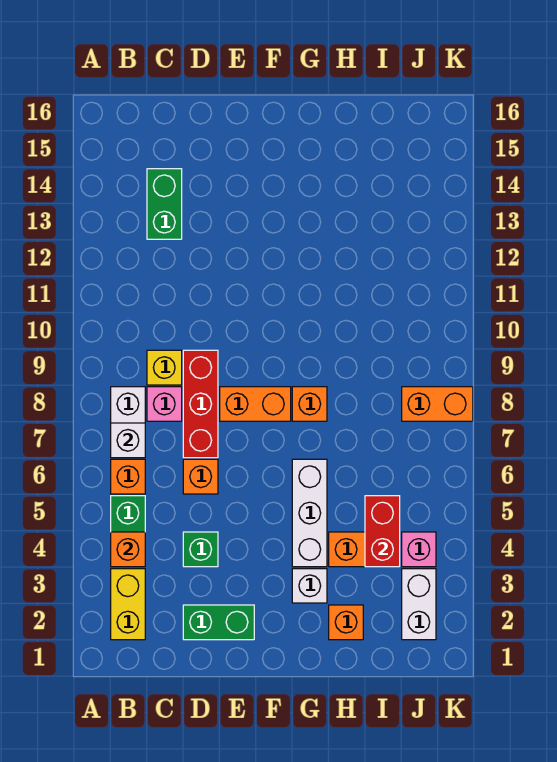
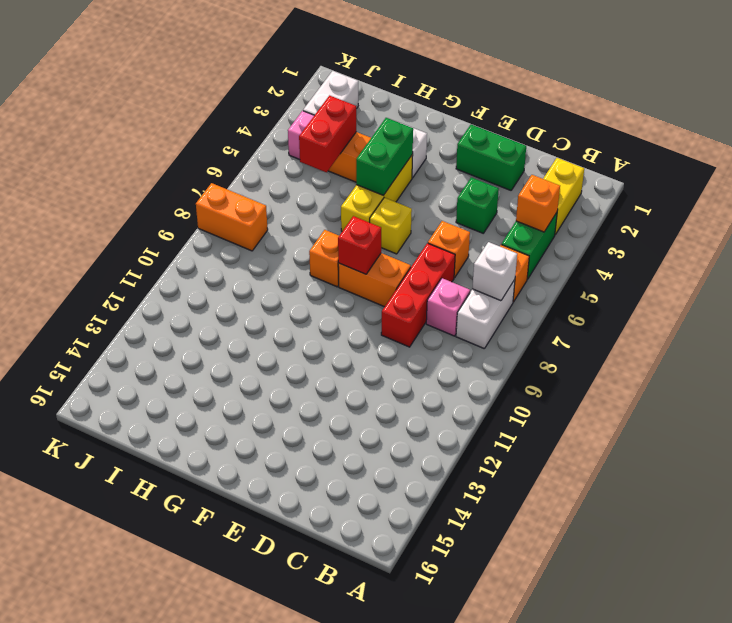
yellow brick C9 level 1 -> yellow brick F6 level 1
green brick C13:C14 level 1 -> green brick G4:G5 level 2
none -> red brick F8 level 2
white brick G4:G6 level 1 -> yellow brick G4:G6 level 1
orange brick H2 level 1 -> none

